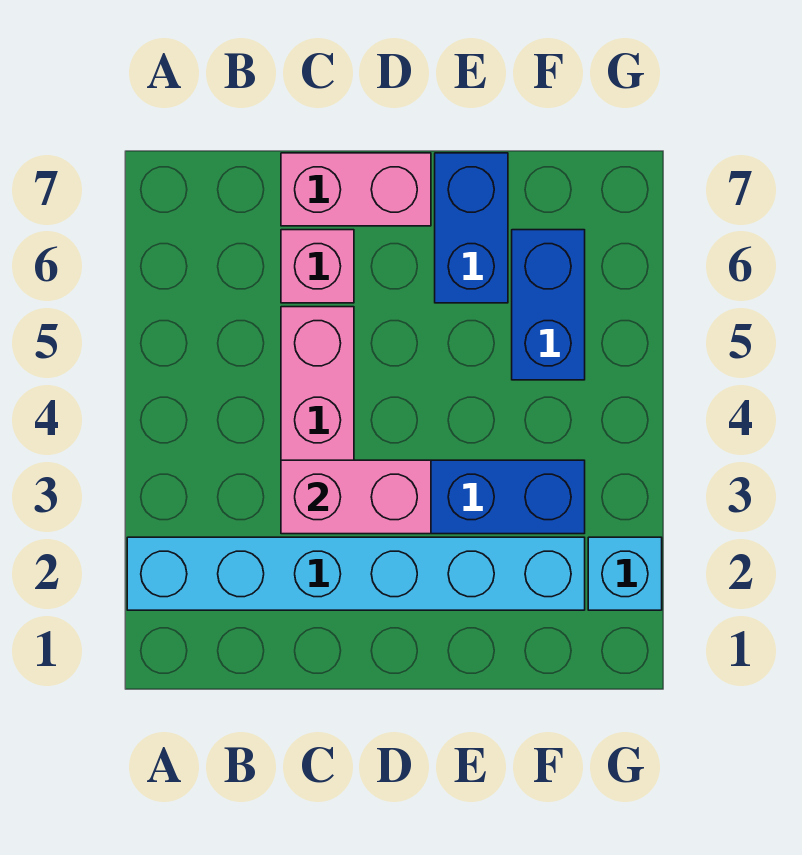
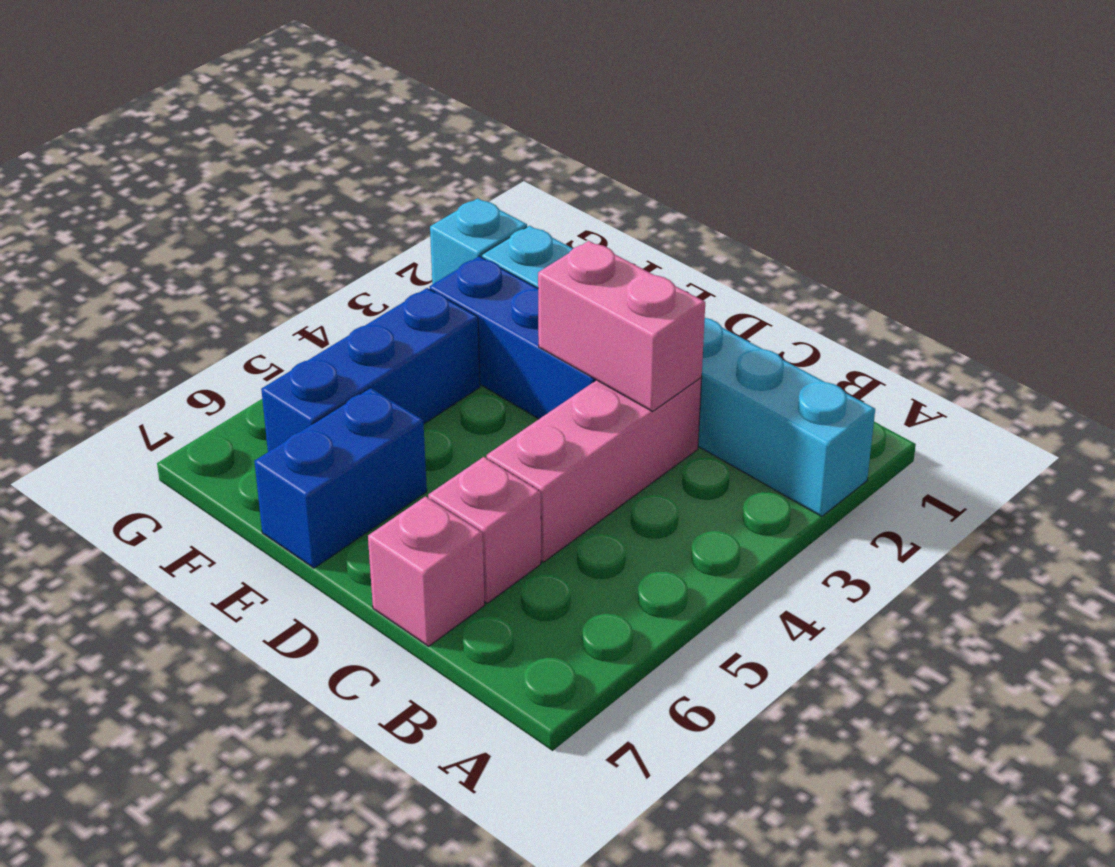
pink brick C7:D7 level 1 -> pink brick C7 level 1
blue brick F5:F6 level 1 -> blue brick F4:F6 level 1

